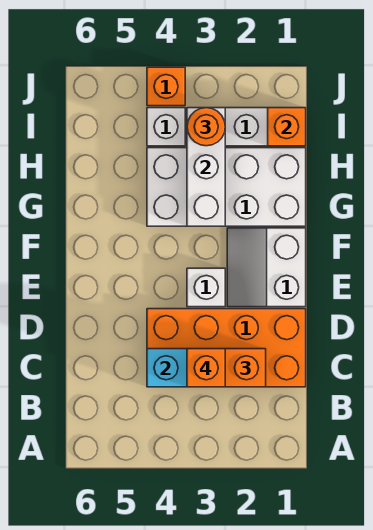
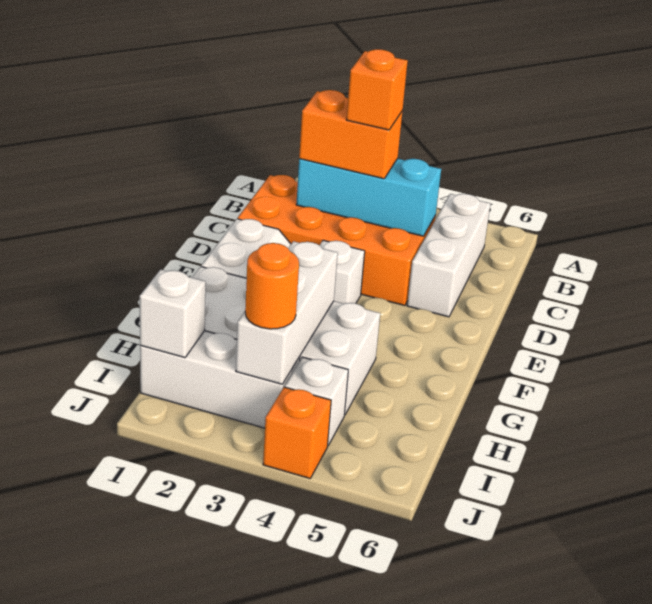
none -> white brick B5:D5 level 1
orange brick I1 level 2 -> white brick I1 level 2

